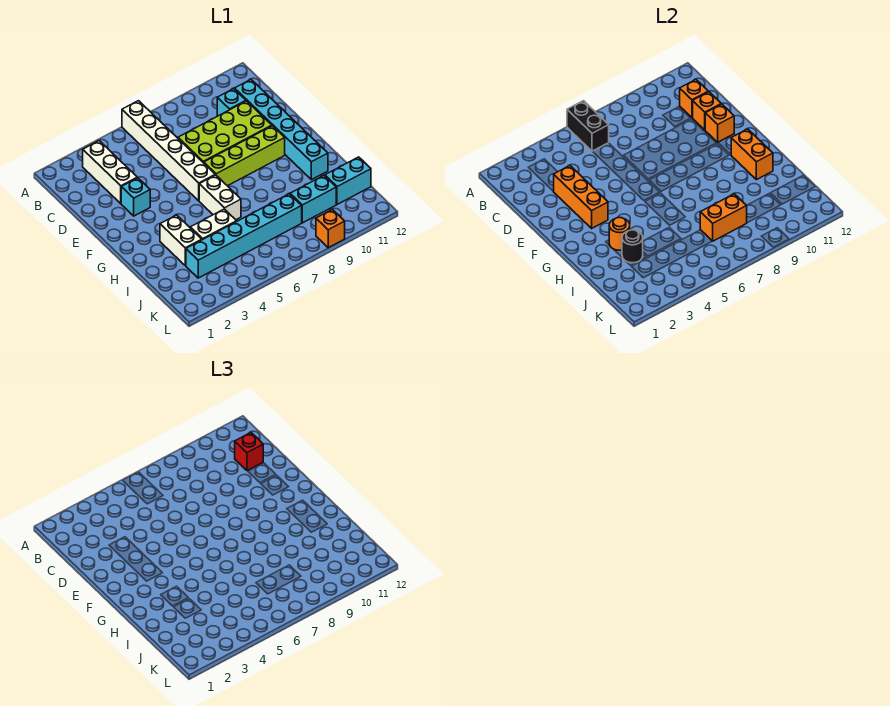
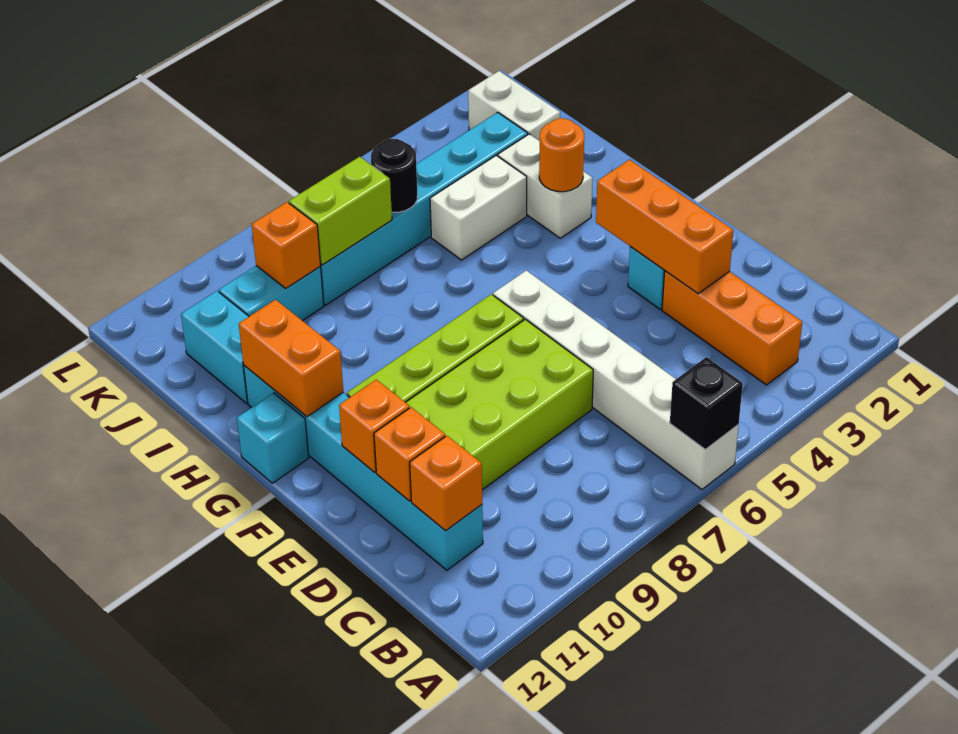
black brick A6:B6 level 2 -> black brick A6 level 2
white brick B3:D3 level 1 -> orange brick B3:D3 level 1
cyan brick C10 level 1 -> cyan brick G12 level 1
red brick C11 level 3 -> none
white brick G6:H6 level 1 -> white brick J2:K2 level 1
black round brick I3 level 2 -> black round brick J6 level 2
orange brick J7:J8 level 2 -> lime brick J7:J8 level 2
cyan brick J11:J12 level 1 -> cyan brick I11:J11 level 1
orange brick L9 level 1 -> orange brick J9 level 2

